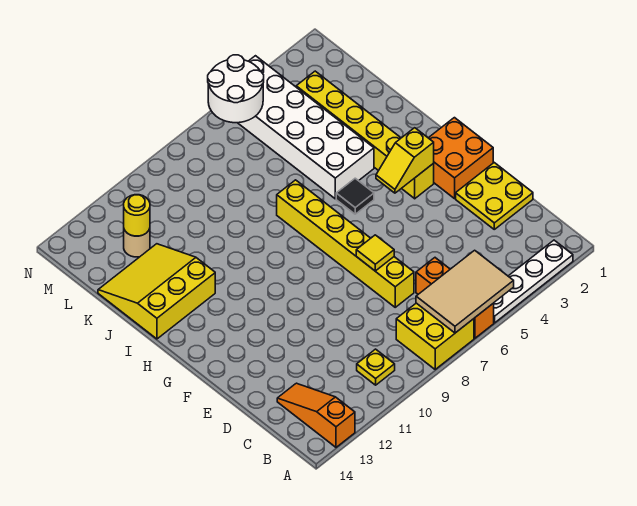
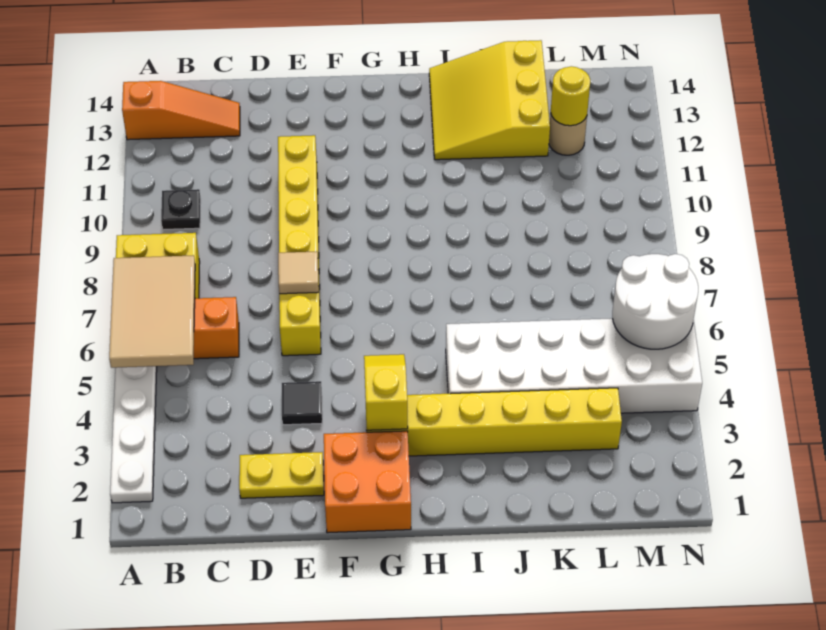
yellow plate B10 level 1 -> black plate B10 level 1
yellow plate D1:E2 level 1 -> yellow plate D2:E2 level 1
yellow brick D7:I7 level 1 -> yellow brick E6:E11 level 1
yellow tile E7 level 2 -> tan tile E7 level 2
black tile H5 level 1 -> black tile E4 level 1
yellow slope I12:K14 level 1 top I -> yellow slope I12:K14 level 1 top K

